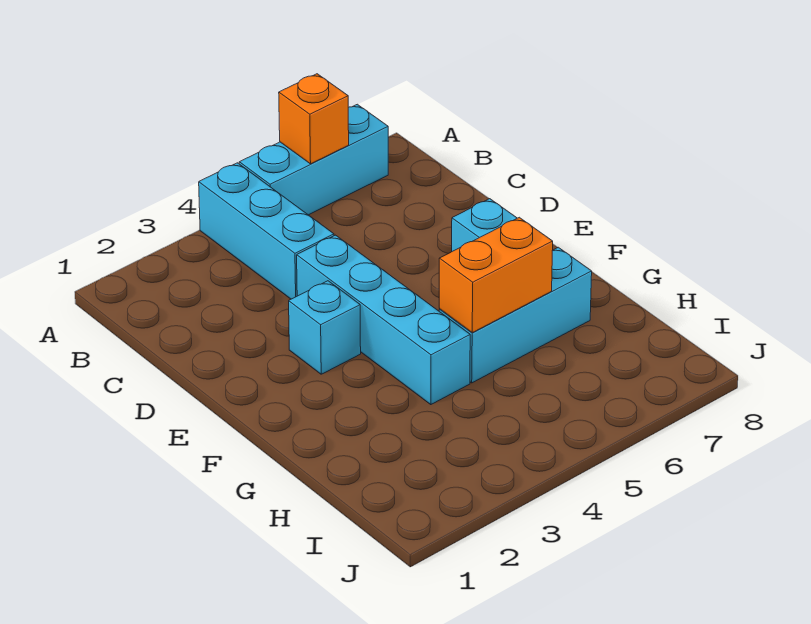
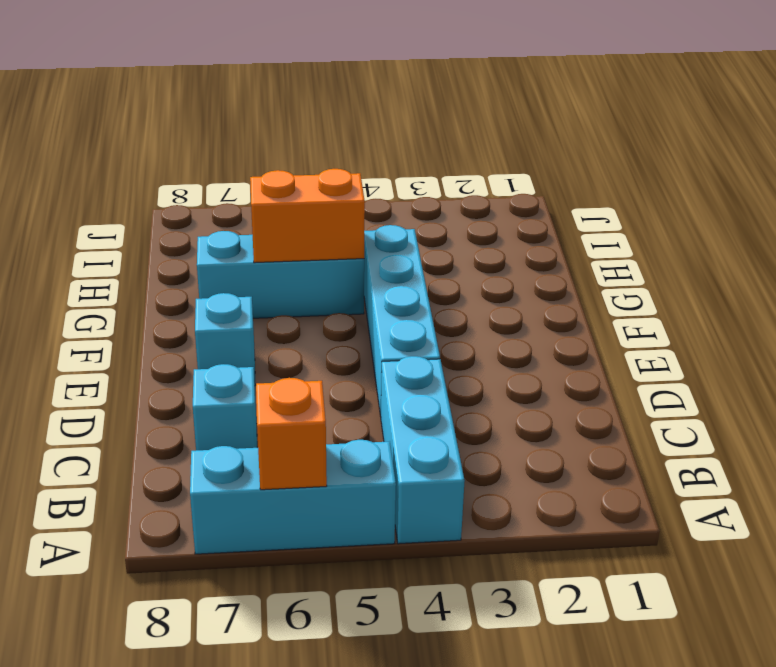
cyan brick E3 level 1 -> cyan brick C7 level 1

